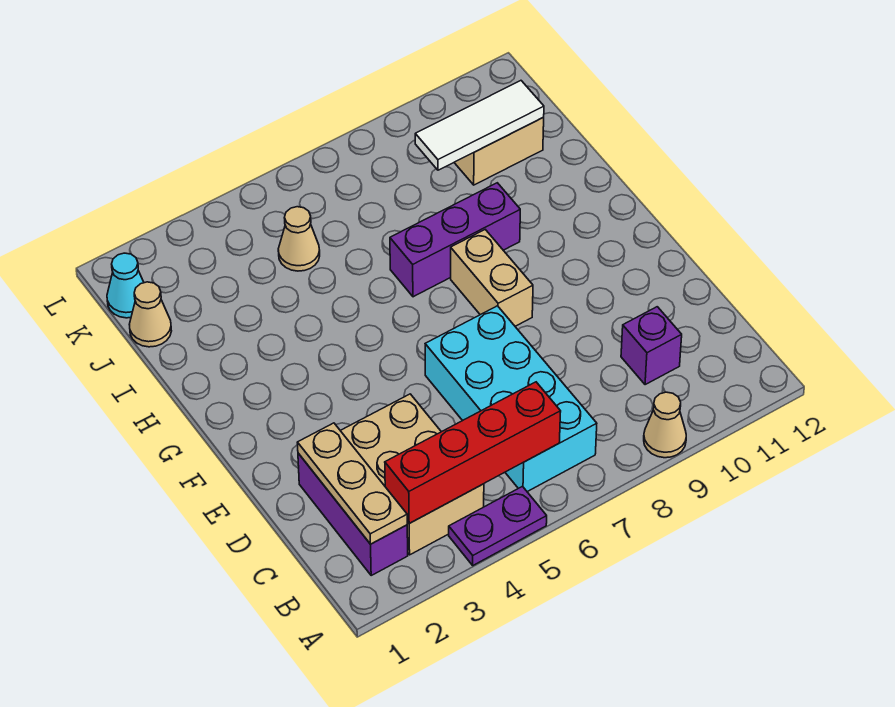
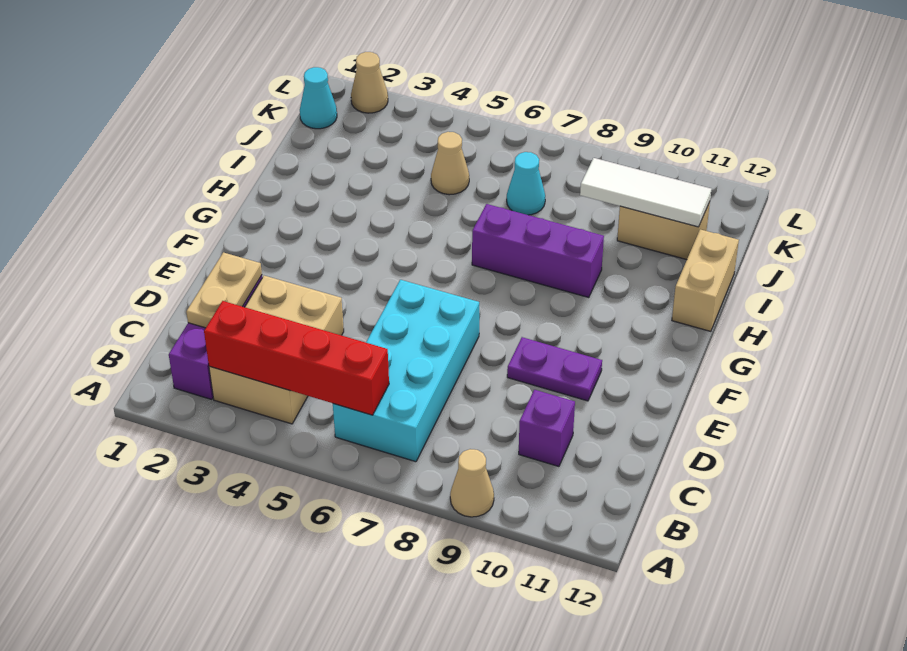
purple plate A4:A5 level 1 -> purple plate E9:E10 level 1
tan plate B2:D2 level 2 -> tan plate C2:D2 level 2
tan brick F8:G8 level 1 -> tan brick H12:I12 level 1
tan cone J1 level 1 -> tan cone L2 level 1
none -> cyan cone J7 level 1

